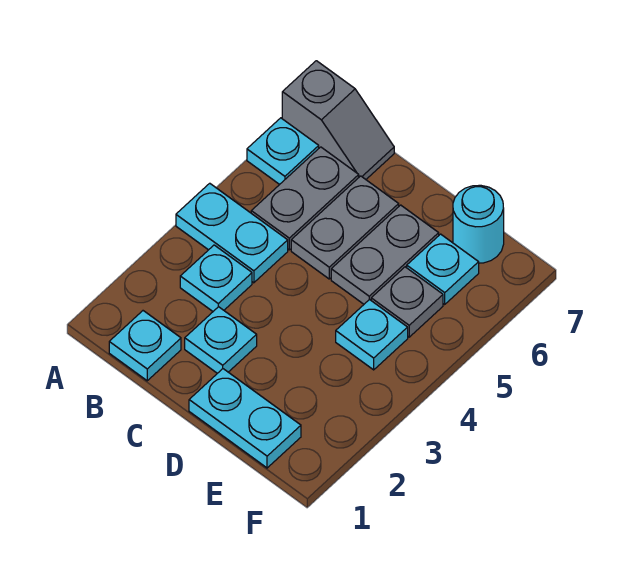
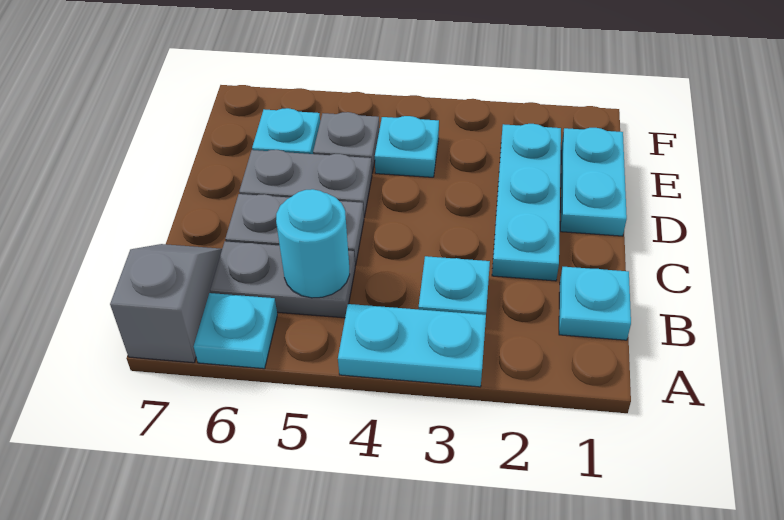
cyan plate A4:B4 level 1 -> cyan plate A3:A4 level 1
cyan plate C2 level 1 -> cyan plate C2:E2 level 1
cyan round brick E7 level 1 -> cyan round brick B5 level 2

